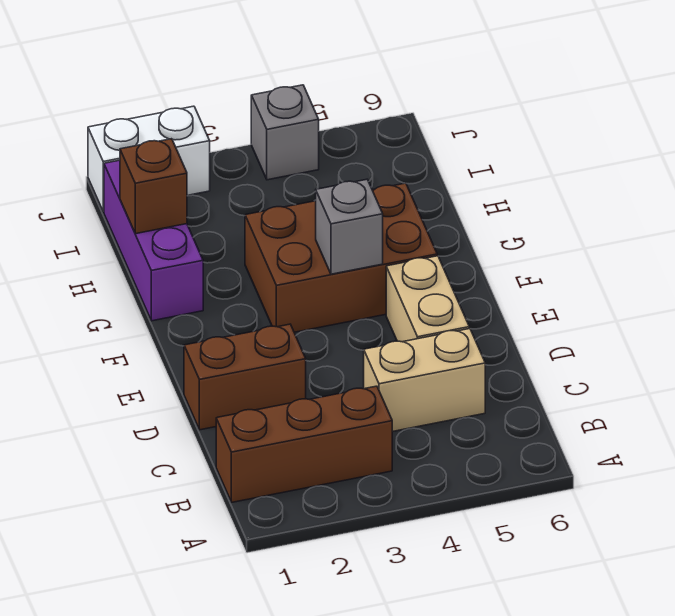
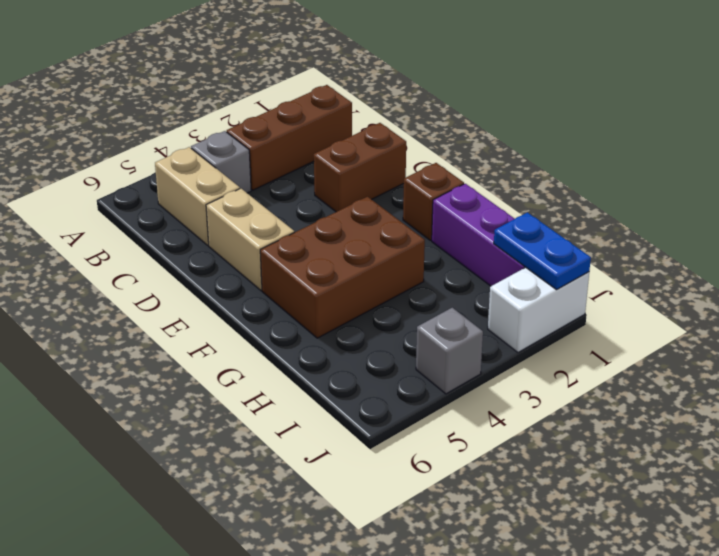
tan brick C4:C5 level 1 -> tan brick B5:C5 level 1
grey brick F4 level 2 -> grey brick B4 level 1
brown brick H1 level 2 -> brown brick F1 level 1
none -> blue plate I1:J1 level 2

